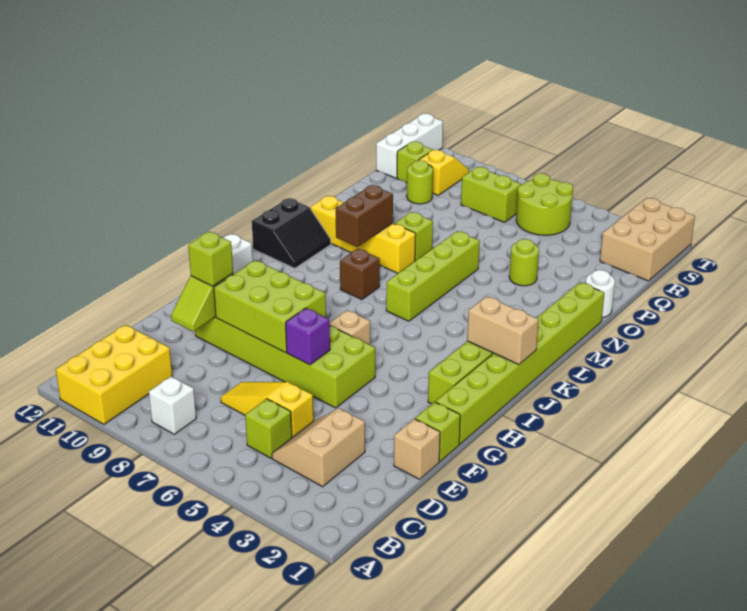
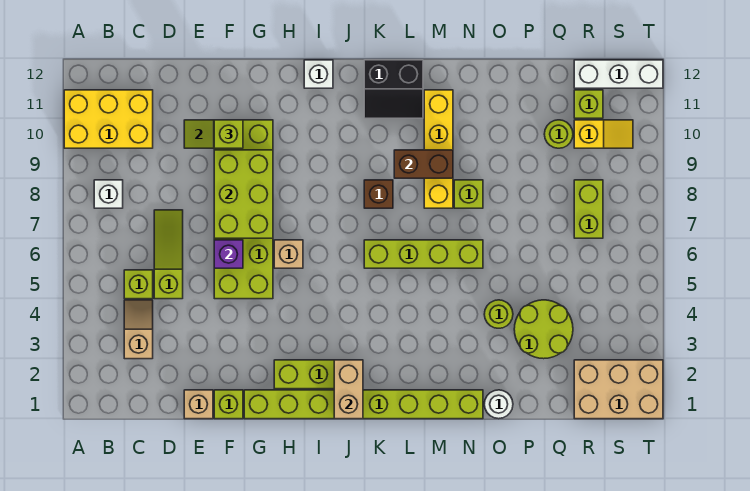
tan slope C3:D4 level 1 top 3 -> tan slope C3:C4 level 1 top 3
yellow slope D5:D7 level 1 top 5 -> lime slope D5:D7 level 1 top 5
lime round brick R5:S6 level 1 -> lime round brick P3:Q4 level 1

